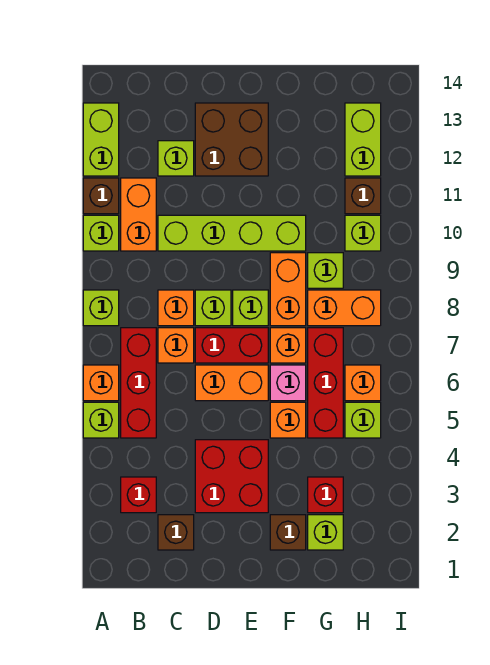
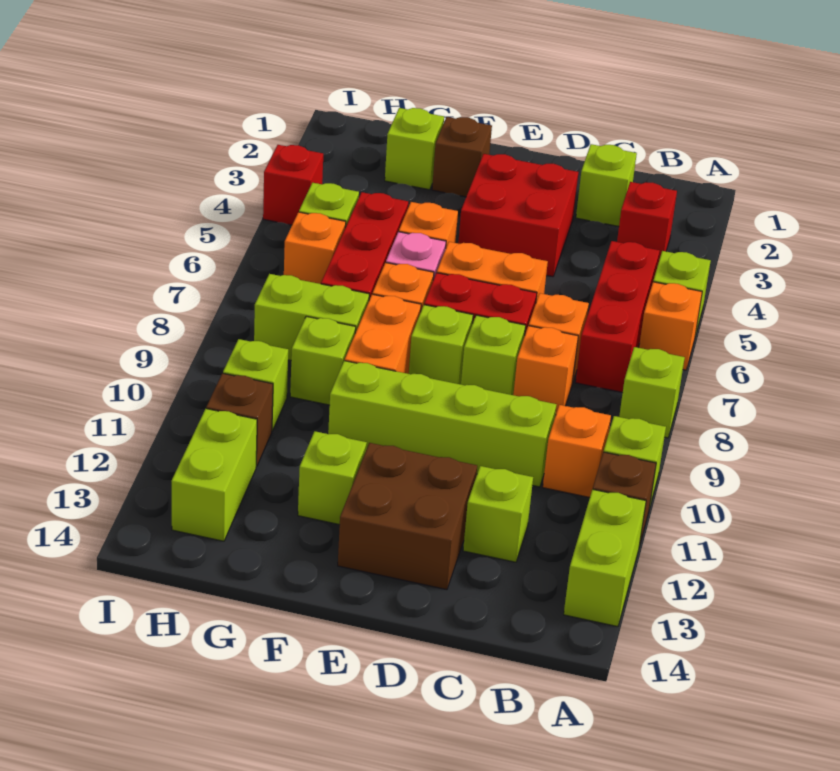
orange brick B10:B11 level 1 -> orange brick B10 level 1
brown brick C2 level 1 -> lime brick C2 level 1
none -> lime brick F12 level 1
red brick G3 level 1 -> red brick I4 level 1
orange brick G8:H8 level 1 -> lime brick G8:H8 level 1

